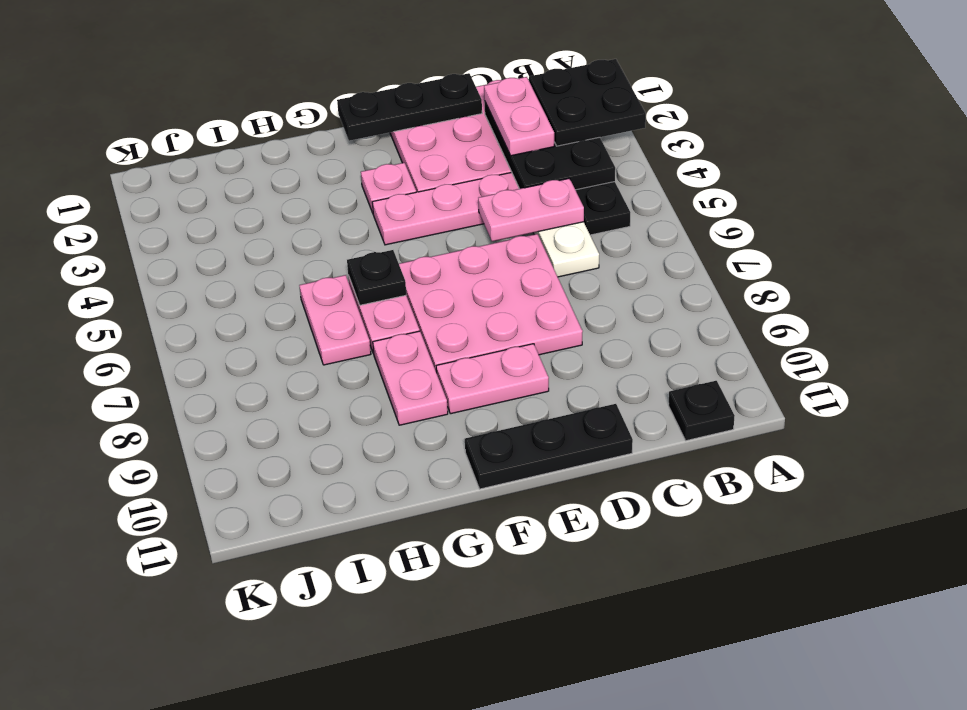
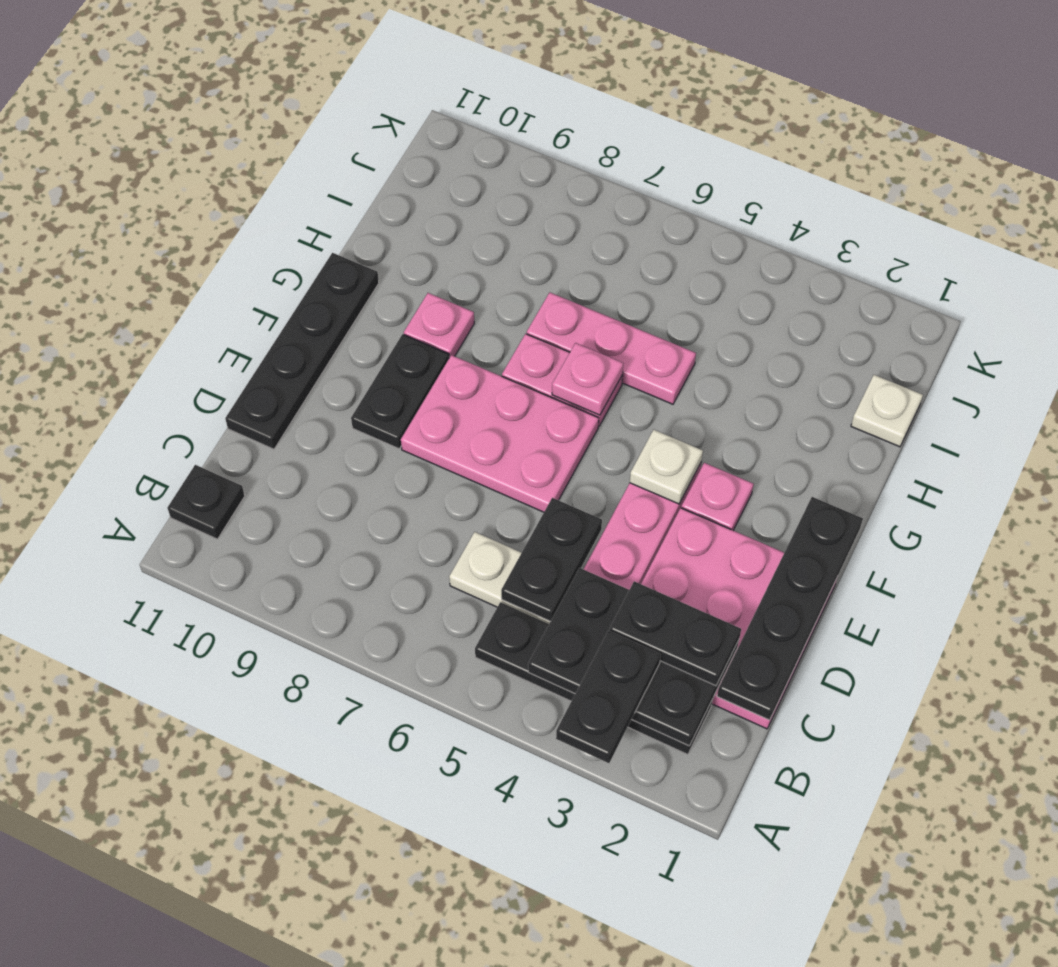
black plate A2:B3 level 3 -> black plate A3:B3 level 3
pink plate C2:C3 level 3 -> black plate C2:C3 level 3
pink plate C5:D5 level 2 -> black plate C5:D5 level 2
black plate D1:F1 level 2 -> black plate C1:F1 level 2
pink plate D6:F8 level 1 -> pink plate E6:F8 level 1
black plate D11:F11 level 1 -> black plate D11:G11 level 1
pink plate E9:F9 level 1 -> black plate E9:F9 level 1
none -> white plate F4 level 2
black plate G6 level 2 -> pink plate G6 level 2
pink plate G8:G9 level 1 -> pink plate G9 level 1
pink plate H6:H7 level 1 -> pink plate H5:H7 level 1
none -> white plate I1 level 1

